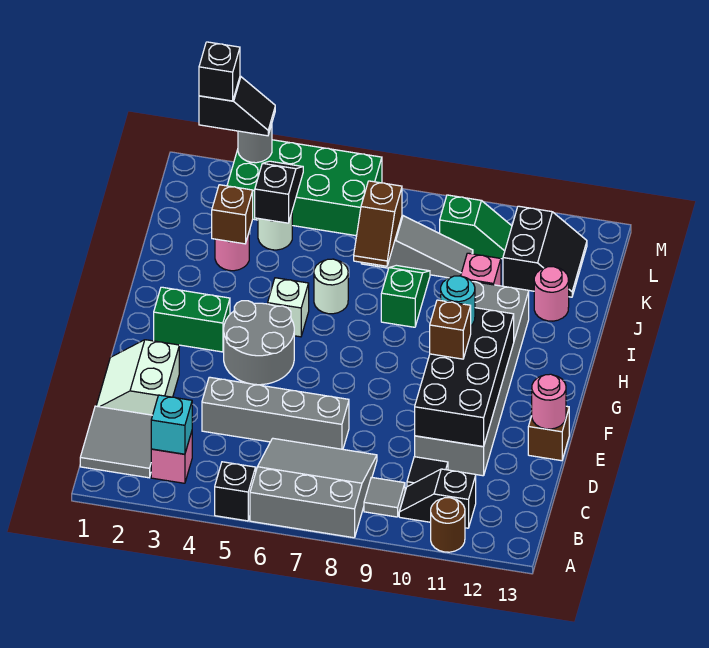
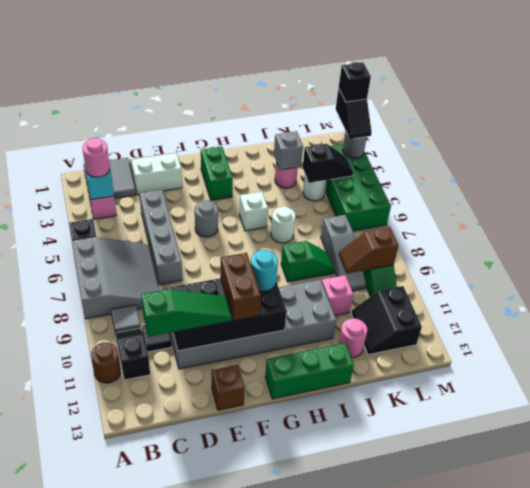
none -> green slope C11:E11 level 3 top C
pink round brick E13 level 2 -> pink round brick B3 level 3
grey round brick F4:G5 level 1 -> grey round brick F5 level 1
brown brick F10 level 3 -> brown brick F10:F11 level 3
none -> green brick G13:I13 level 1
brown brick J3 level 2 -> grey brick J3 level 2
brown slope J7:K7 level 2 top K -> brown slope K9:L9 level 2 top L
black slope K11:L12 level 1 top 11 -> black slope K11:L12 level 1 top L

